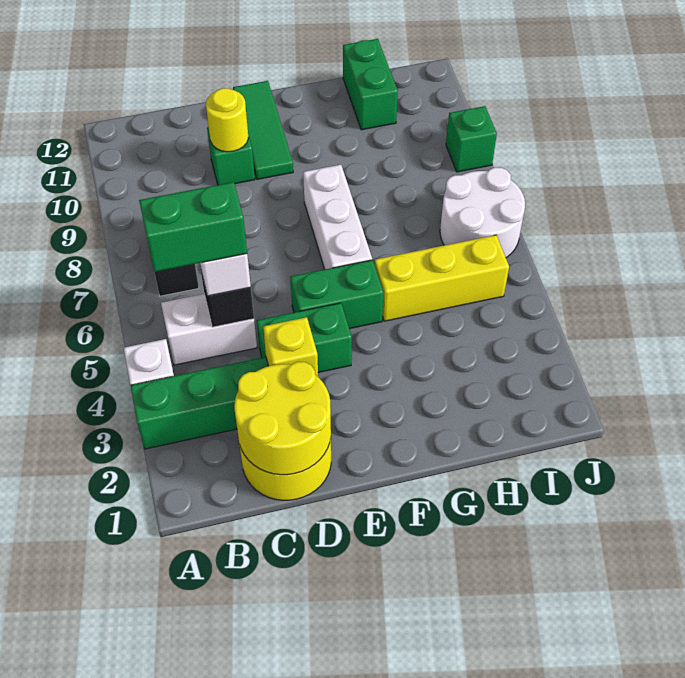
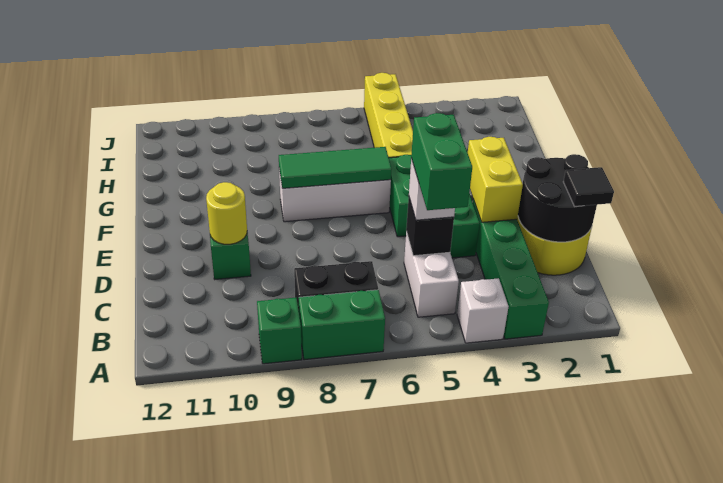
yellow round brick C1:D2 level 2 -> black round brick C1:D2 level 2
none -> black tile C1 level 3
yellow brick D3 level 2 -> yellow brick D3:E3 level 2
green tile E10:E12 level 1 -> green tile F6:F8 level 2
yellow brick G5:I5 level 1 -> yellow brick G5:J5 level 1
green brick H11:H12 level 1 -> green brick A7:A8 level 1
white round brick I6:J7 level 1 -> none
green brick J9 level 1 -> green brick A9 level 1

